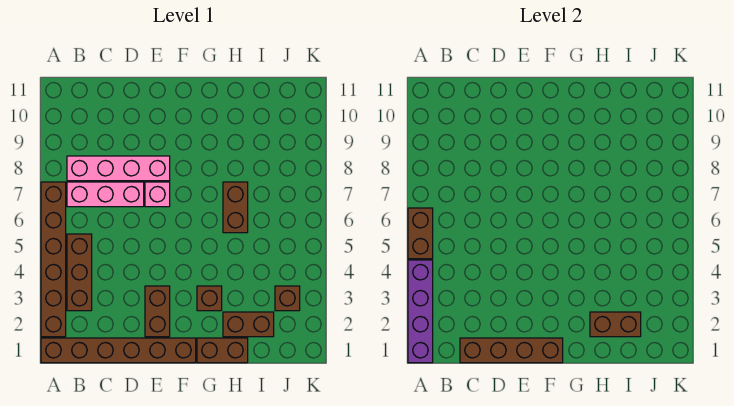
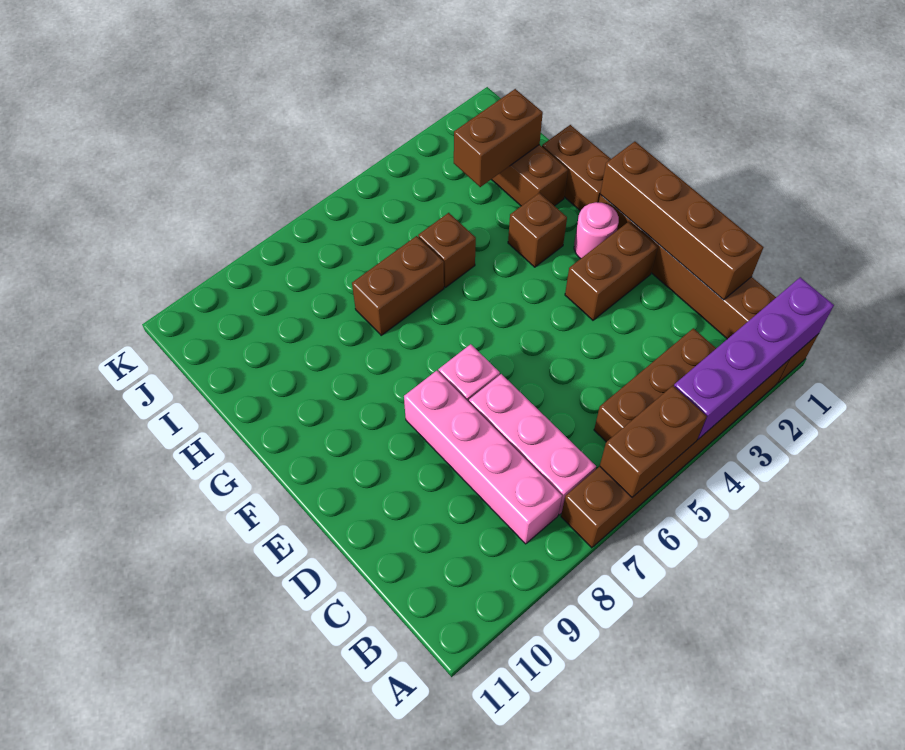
none -> pink round brick F2 level 1
brown brick H2:I2 level 2 -> brown brick I2:I3 level 2
brown brick J3 level 1 -> brown brick H5 level 1

